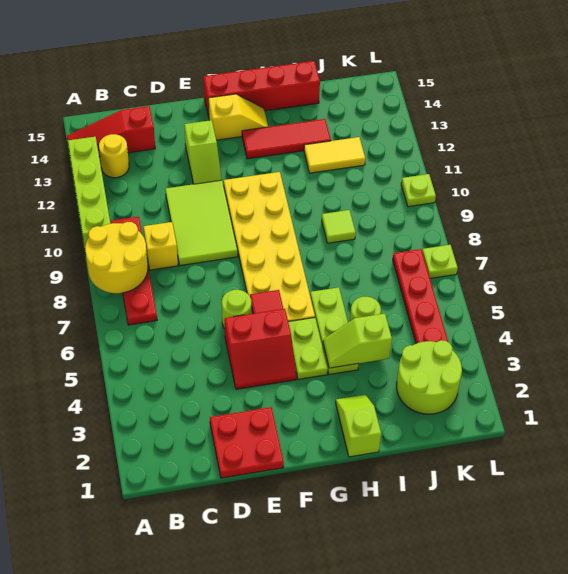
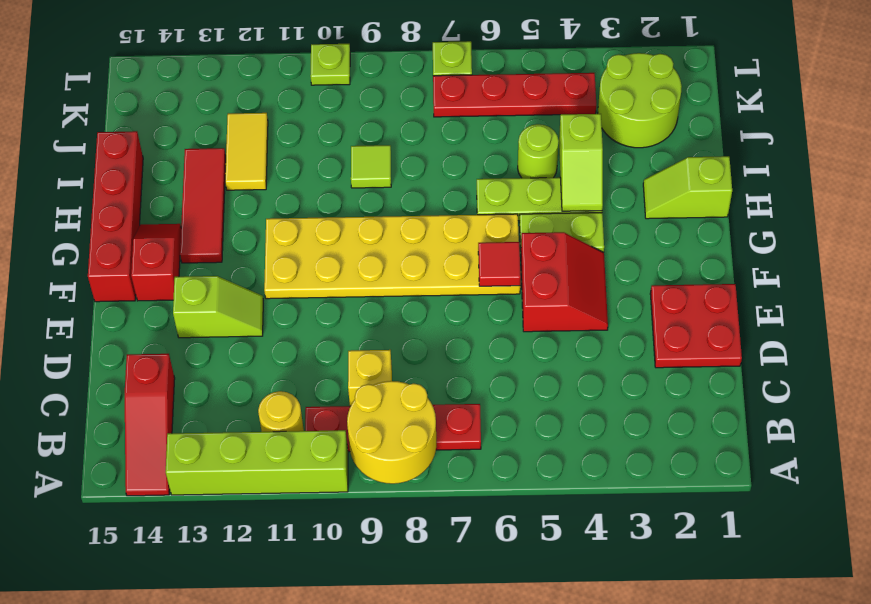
yellow round brick B13 level 1 -> yellow round brick B11 level 1
lime tile D9:E11 level 1 -> none
lime round brick E6 level 1 -> none
yellow slope F14:G14 level 1 top F -> red slope F14:G14 level 1 top F

